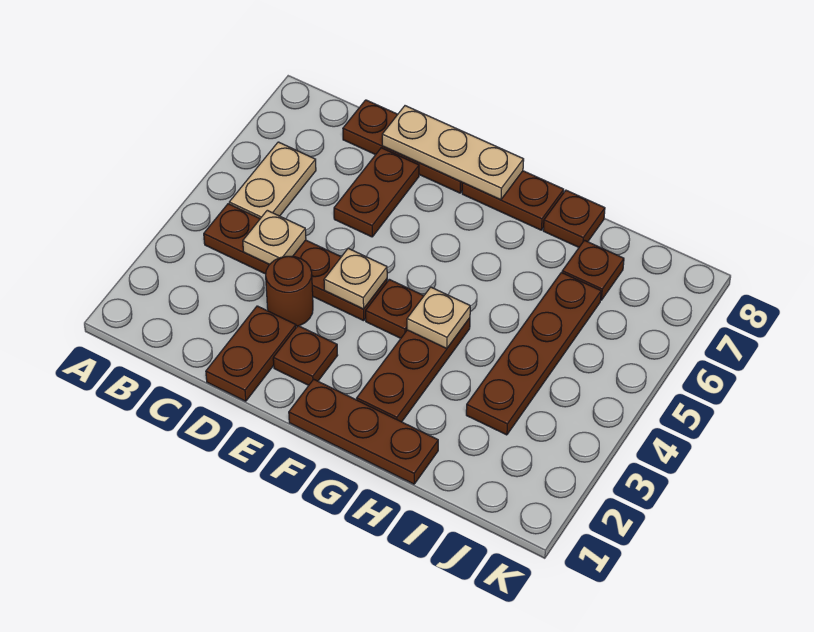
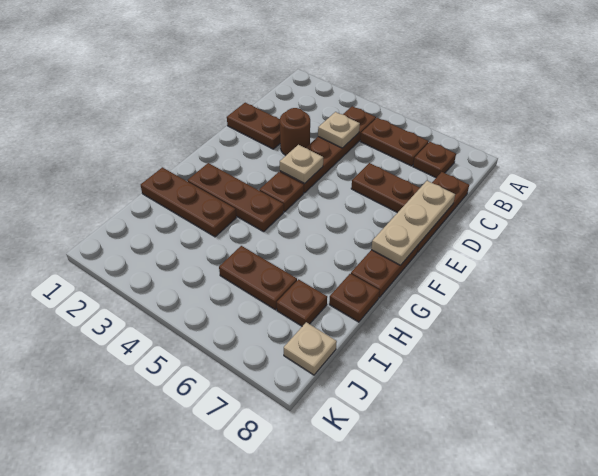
tan plate B5:B6 level 1 -> brown plate B5:B6 level 1
brown plate E2 level 1 -> brown plate B7 level 1
brown plate F1:H1 level 1 -> brown plate H1:H3 level 1
tan plate G4 level 2 -> tan plate J8 level 1
brown plate I3:I6 level 1 -> brown plate I5:I6 level 1

